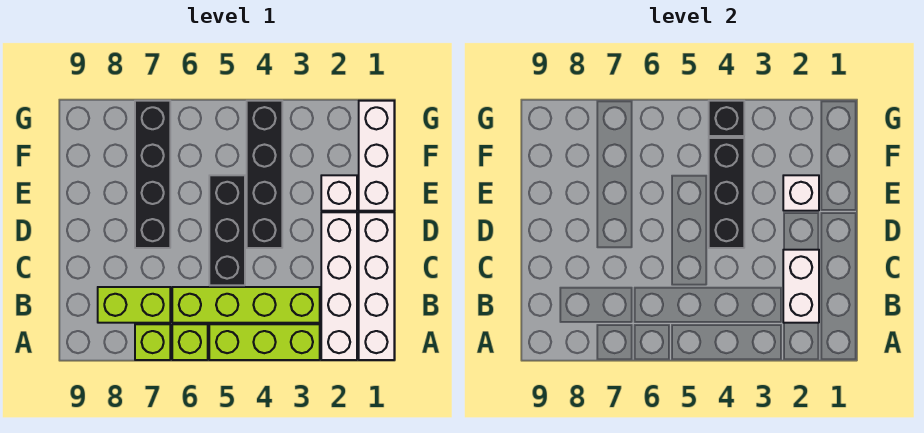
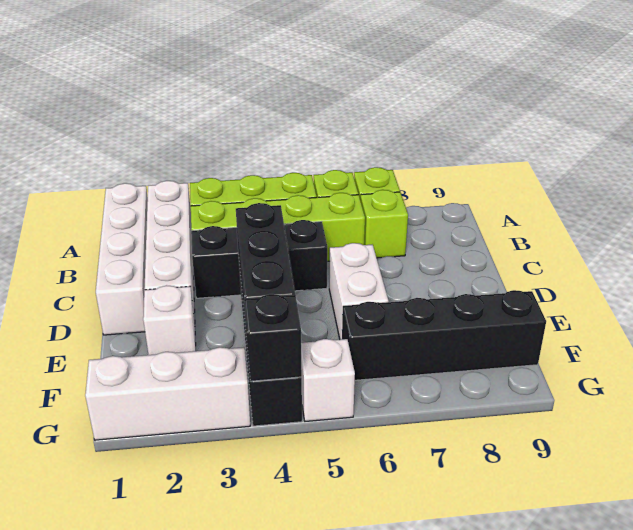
white brick B2:C2 level 2 -> white brick D6:E6 level 1
lime brick B7:B8 level 1 -> lime brick B7 level 1
black brick C5:E5 level 1 -> black brick C3:C5 level 1
black brick D7:G7 level 1 -> black brick F6:F9 level 1
white brick E1:G1 level 1 -> white brick G1:G3 level 1
white brick E2 level 2 -> white brick G5 level 1

